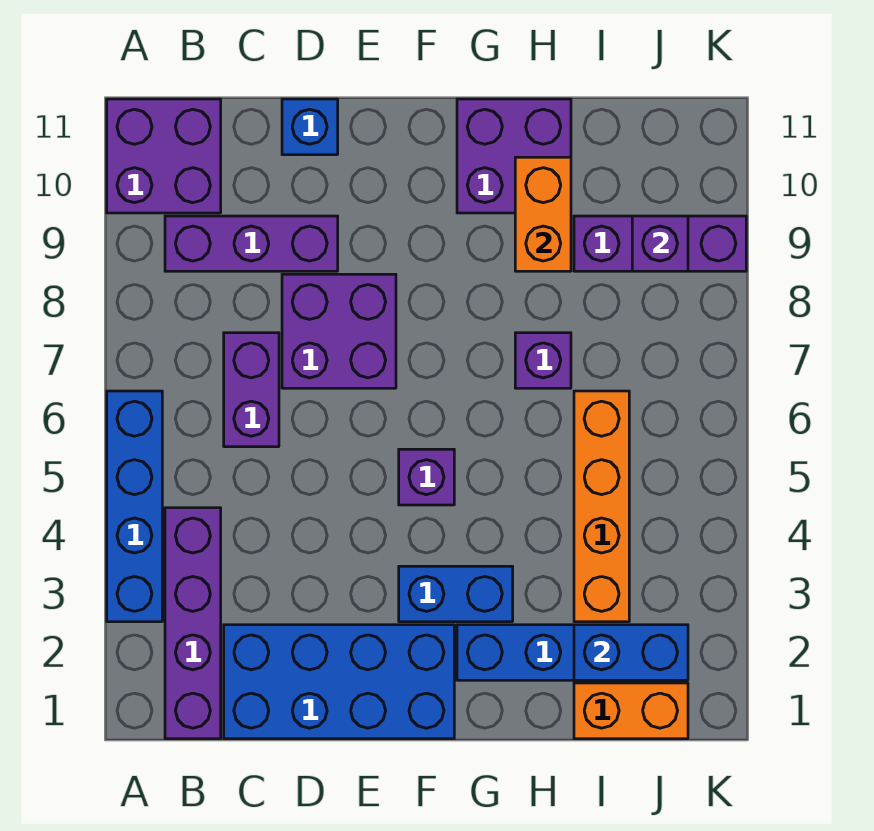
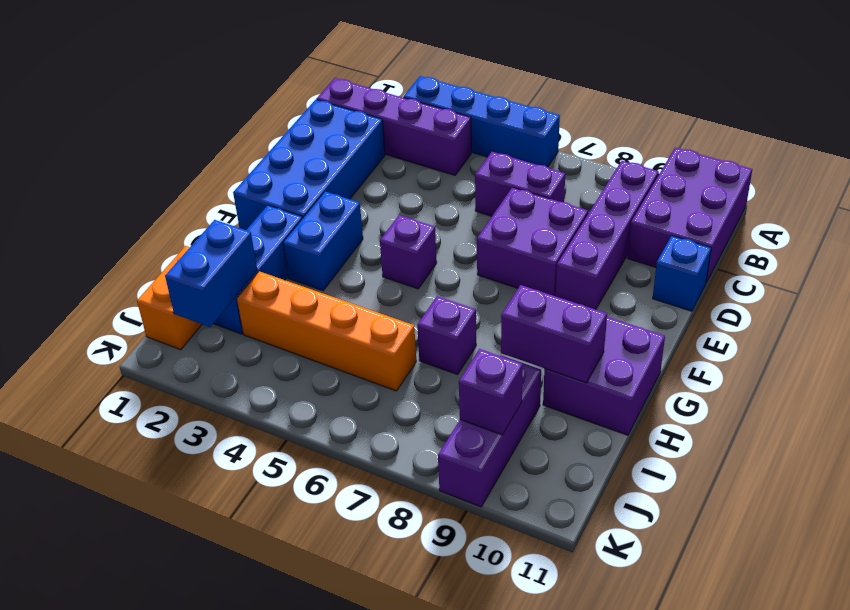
purple brick A10:B11 level 1 -> purple brick A10:C11 level 1
purple brick B9:D9 level 1 -> purple brick B9:E9 level 1
orange brick H9:H10 level 2 -> purple brick H9:H10 level 2

